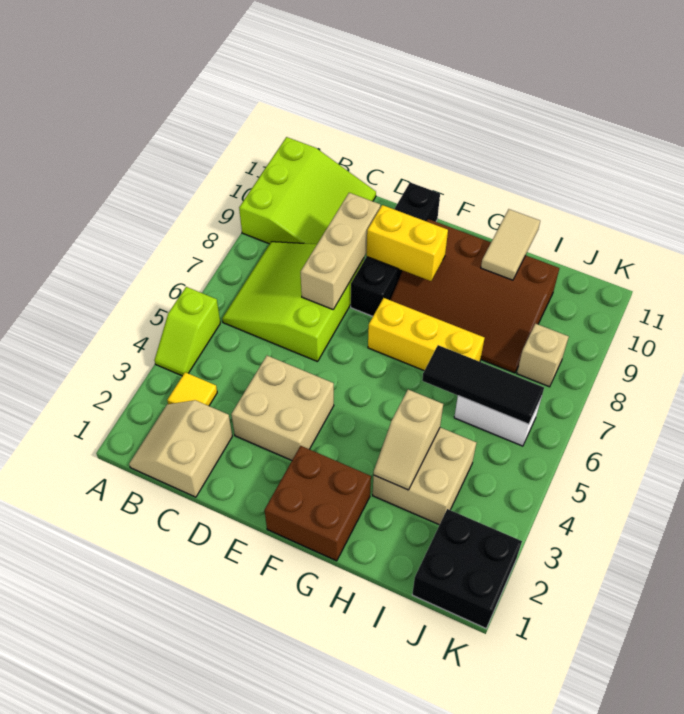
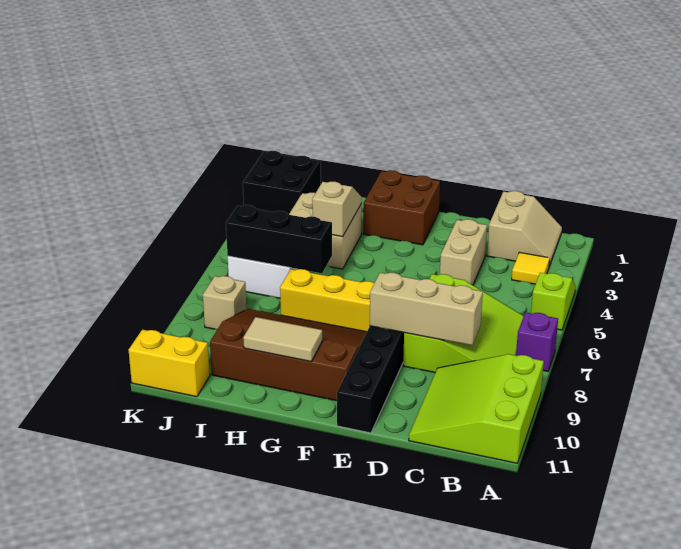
none -> purple brick A7 level 1
tan brick D3:E4 level 1 -> tan brick D3:D4 level 1
tan brick D7:D9 level 2 -> tan brick C8:E8 level 2
yellow brick E9:F9 level 2 -> yellow brick J11:K11 level 1
black tile H6:J6 level 2 -> black brick H6:J6 level 2
tan tile H10:H11 level 2 -> tan tile G10:H10 level 2

